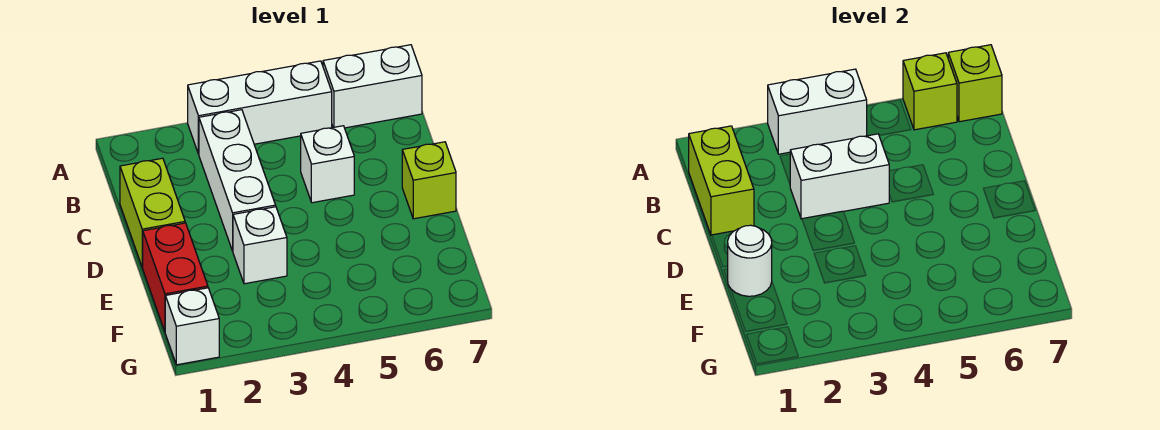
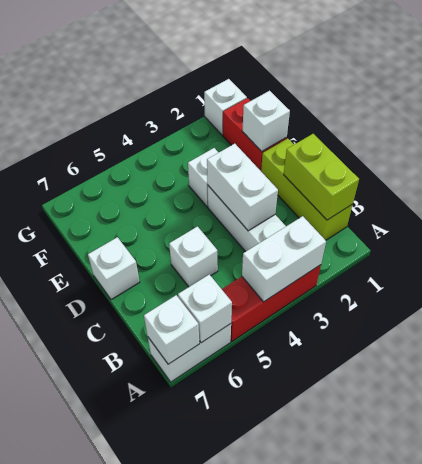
white brick A3:A5 level 1 -> red brick A3:A5 level 1
lime brick A6 level 2 -> white brick A6 level 2
lime brick A7 level 2 -> white brick A7 level 2
lime brick C1:D1 level 1 -> lime brick B1:D1 level 1
white brick C3:C4 level 2 -> white brick C3:D3 level 2
lime brick D7 level 1 -> white brick D7 level 1
white round brick E1 level 2 -> white brick E1 level 2

